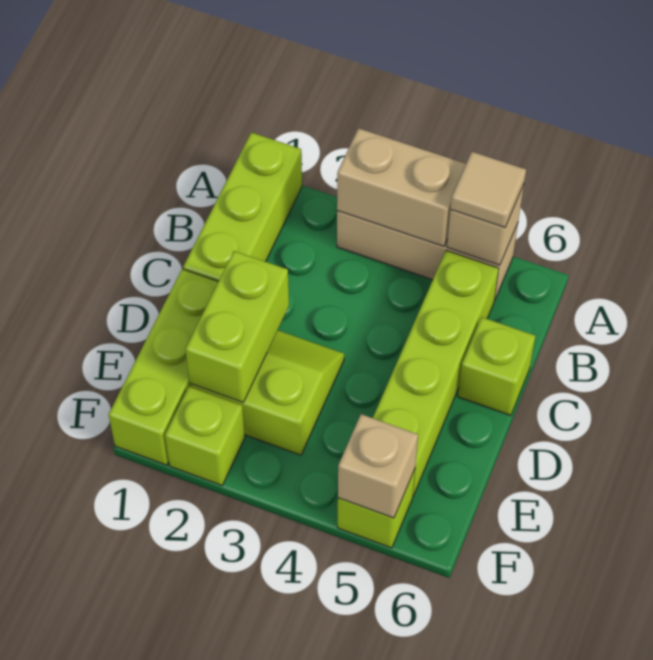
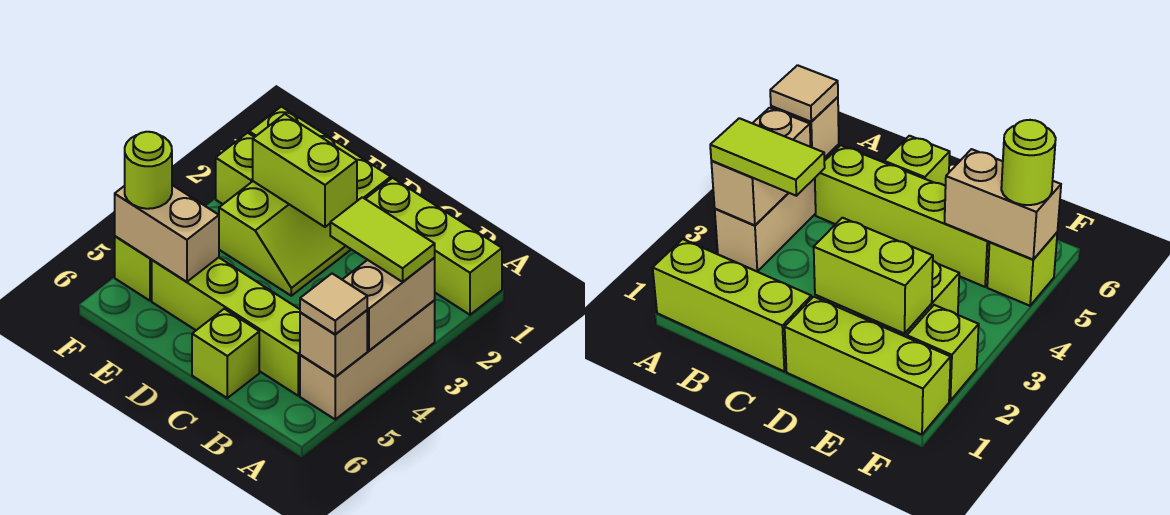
none -> lime tile A3:B3 level 3
tan brick F5 level 2 -> tan brick E5:F5 level 2
none -> lime round brick F5 level 3

